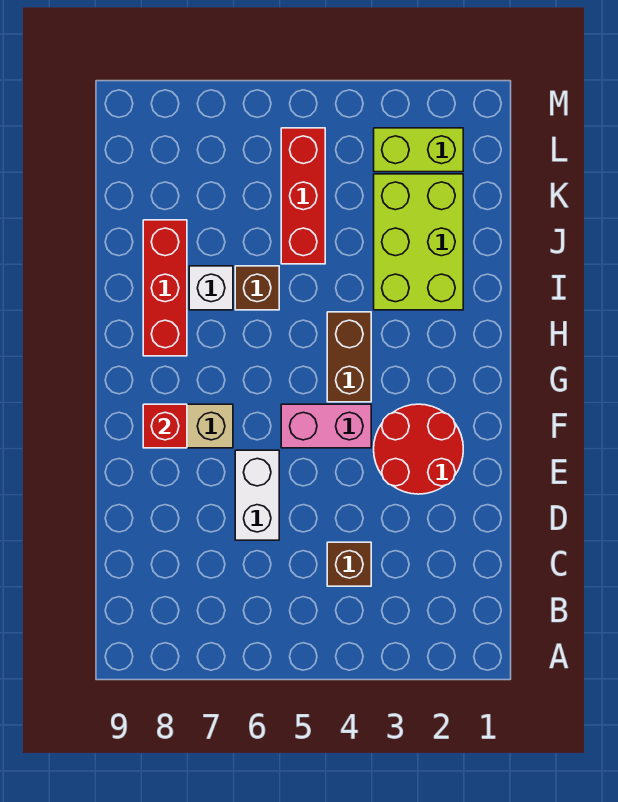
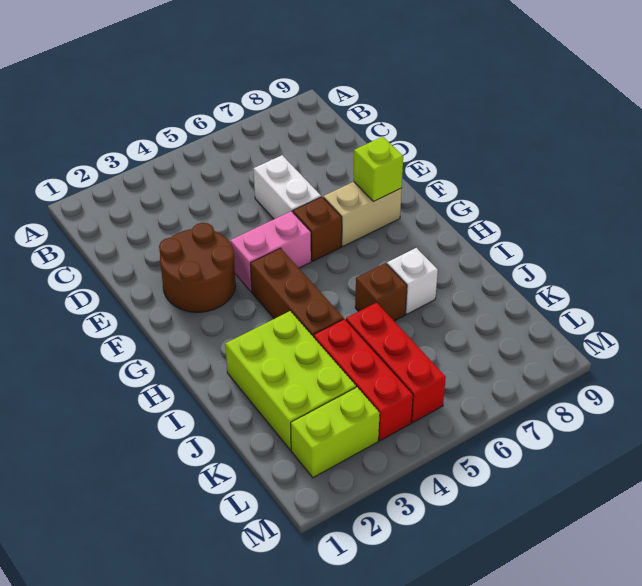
brown brick C4 level 1 -> brown brick F6 level 1
red round brick E2:F3 level 1 -> brown round brick E2:F3 level 1
red brick F8 level 2 -> lime brick F8 level 2
brown brick G4:H4 level 1 -> brown brick G4:I4 level 1
red brick H8:J8 level 1 -> red brick J4:L4 level 1

